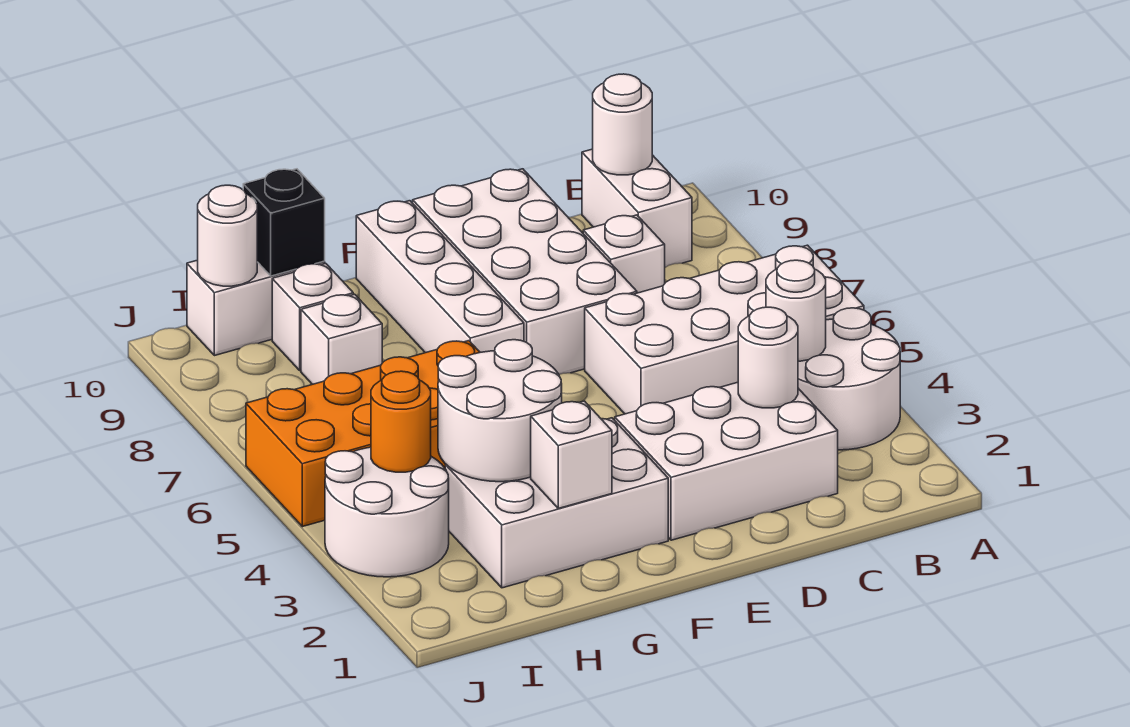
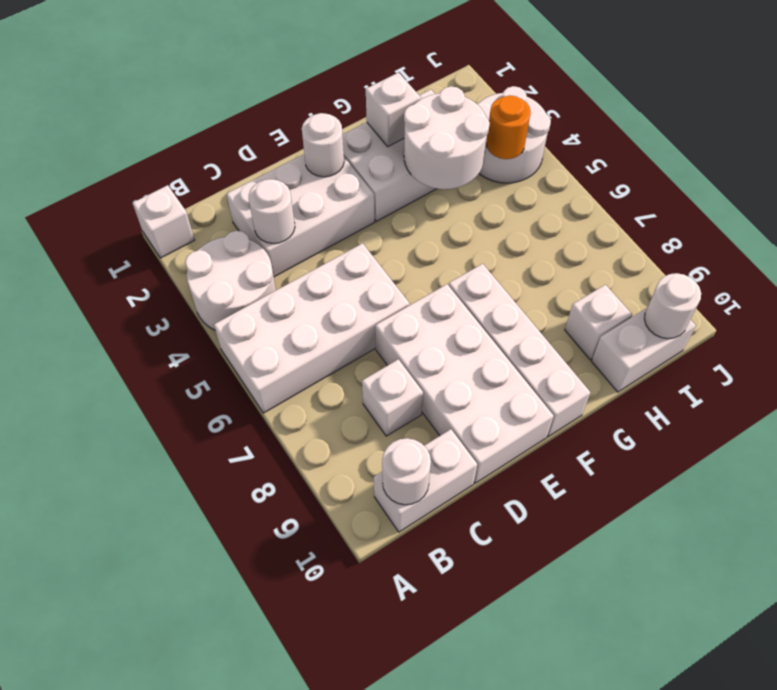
white round brick B4 level 2 -> white round brick E2 level 2
white brick B9:B10 level 1 -> white brick B10:C10 level 1
orange brick G5:J6 level 1 -> none
white brick H8 level 1 -> white brick A1 level 1
black brick H10 level 2 -> none

